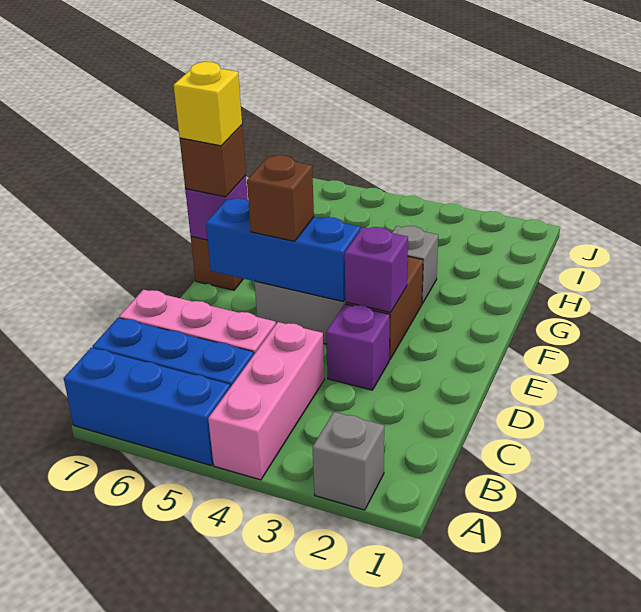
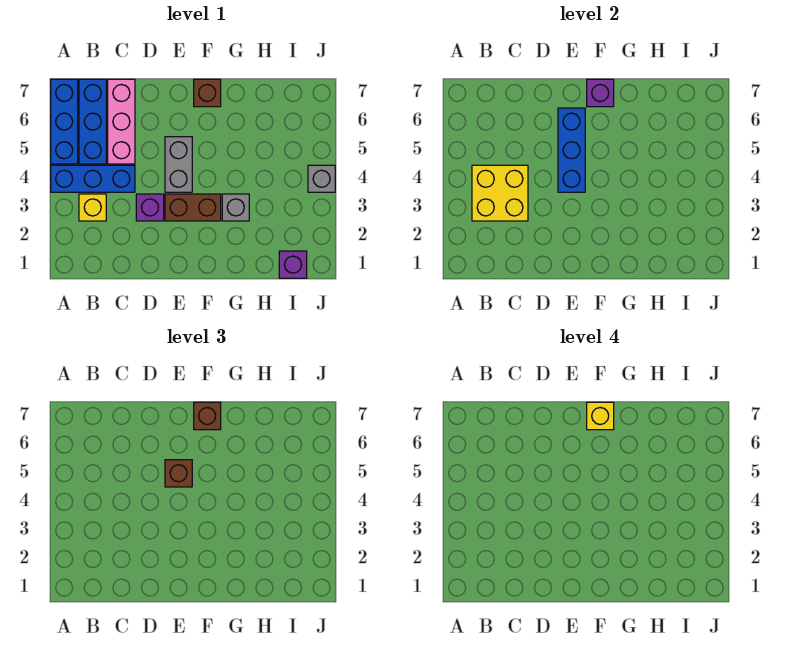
grey brick A2 level 1 -> grey brick J4 level 1
pink brick A4:C4 level 1 -> blue brick A4:C4 level 1
none -> yellow brick B3 level 1
none -> yellow brick B3:C4 level 2
purple brick E3 level 2 -> purple brick I1 level 1

